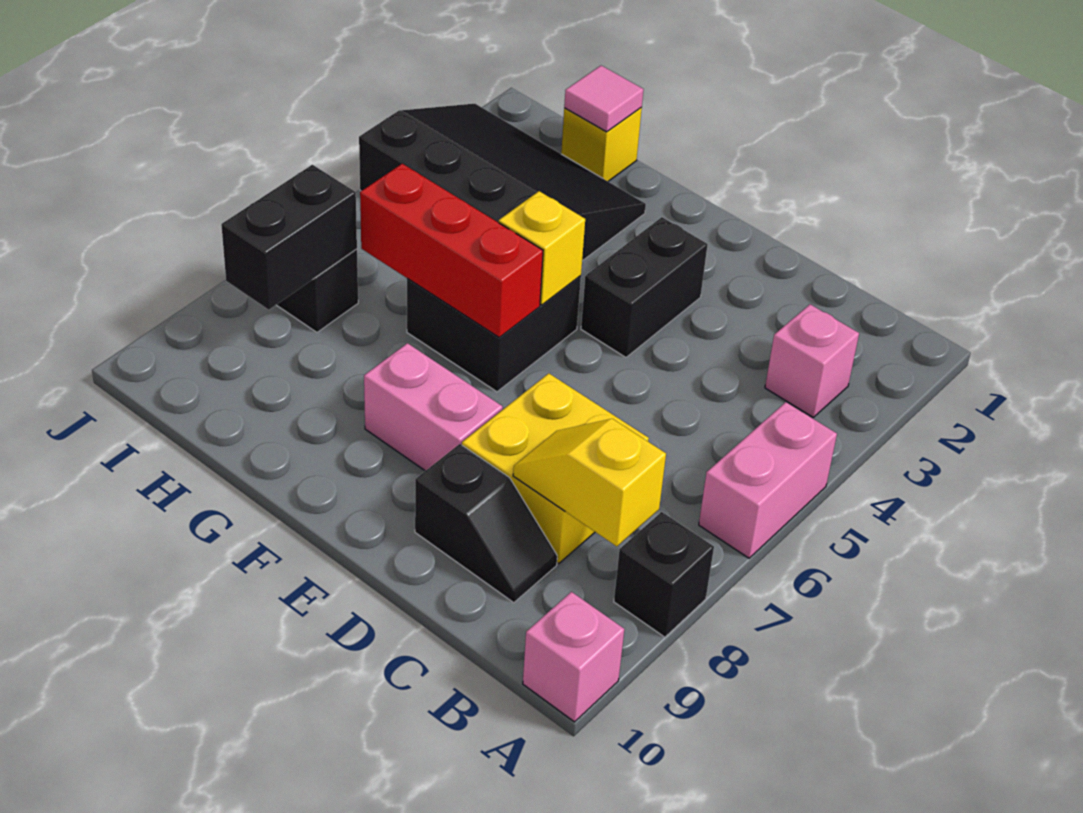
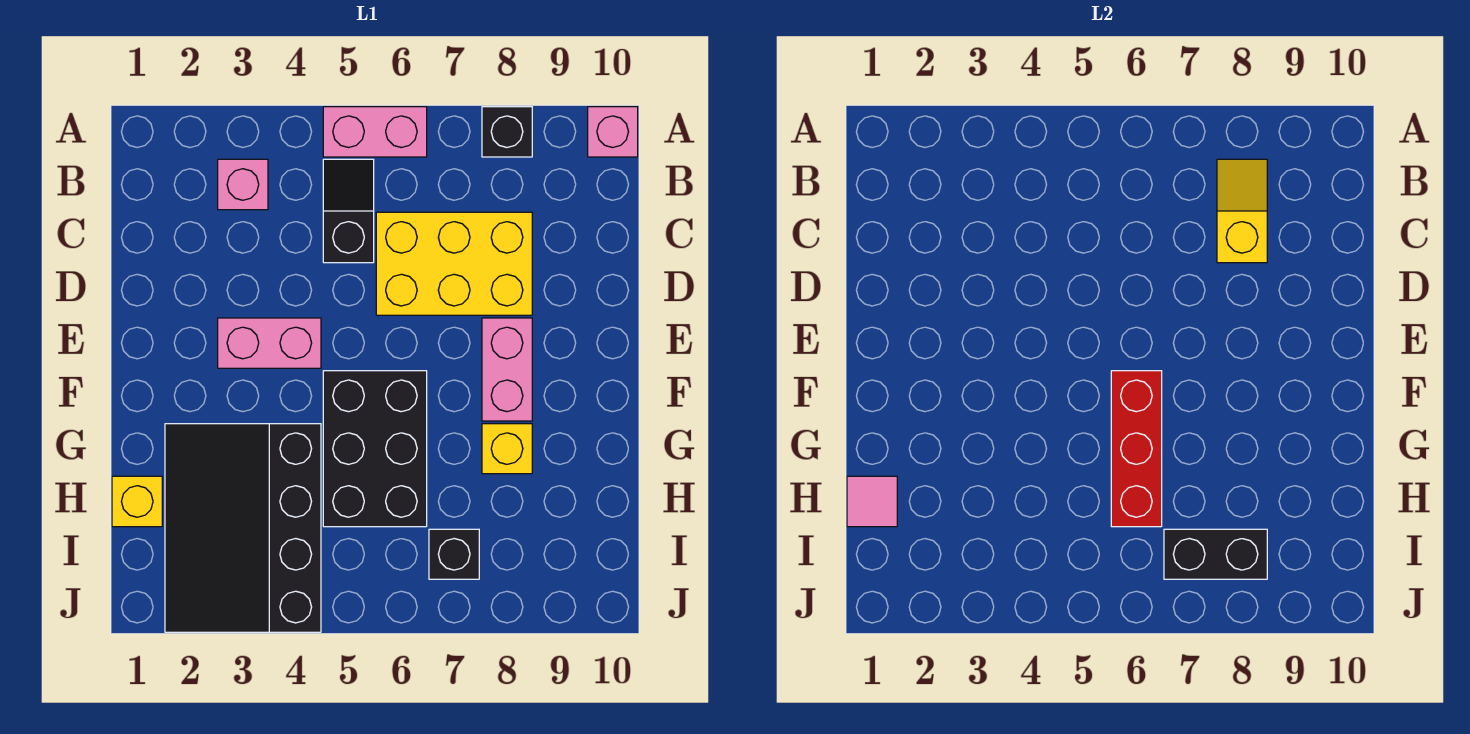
yellow slope B8:C8 level 2 top B -> yellow slope B8:C8 level 2 top C
yellow brick C7:D8 level 1 -> yellow brick C6:D8 level 1
black slope C9:D9 level 1 top D -> black slope B5:C5 level 1 top C
black brick E3:E4 level 1 -> pink brick E3:E4 level 1
black brick F5:G6 level 1 -> black brick F5:H6 level 1
yellow brick F5 level 2 -> yellow brick G8 level 1

